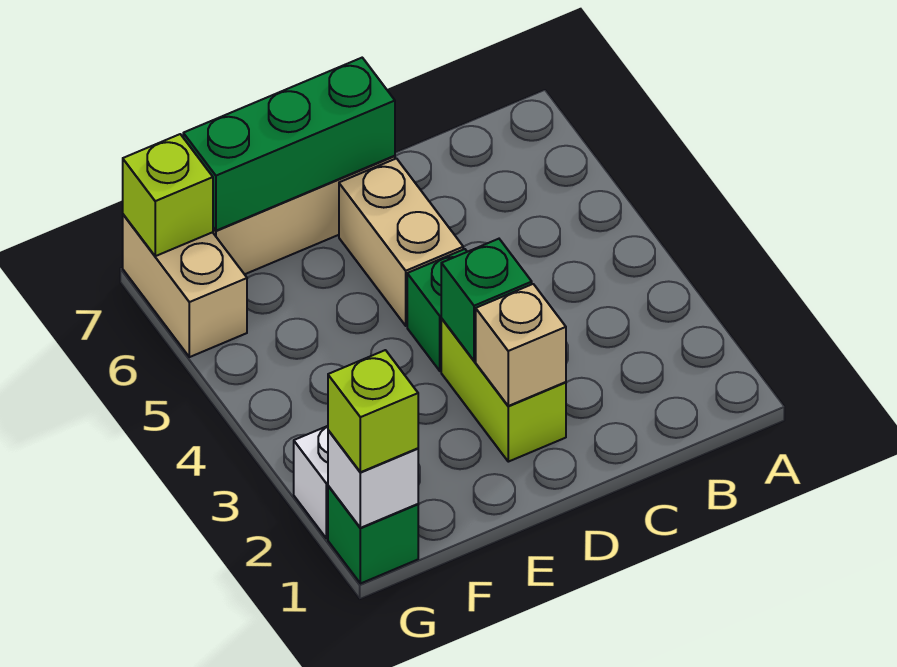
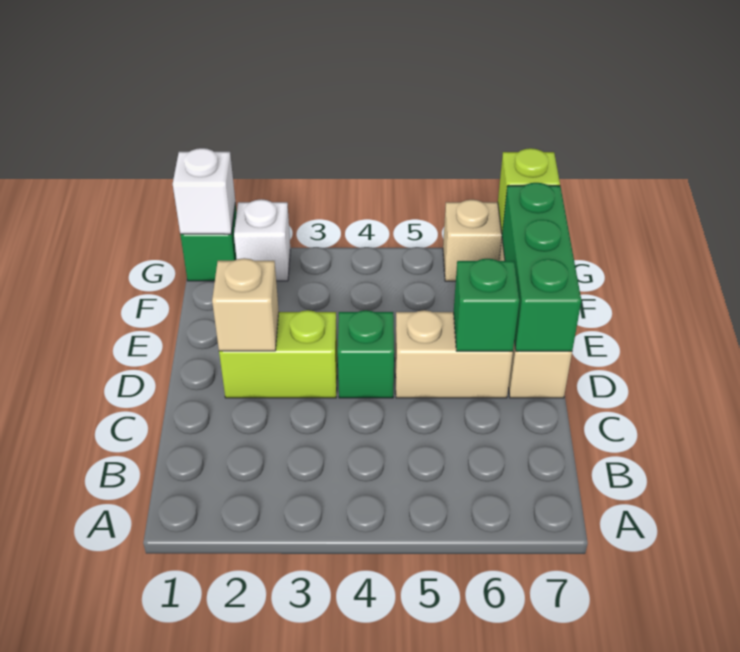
green brick D3 level 2 -> green brick D6 level 2
lime brick G1 level 3 -> none

